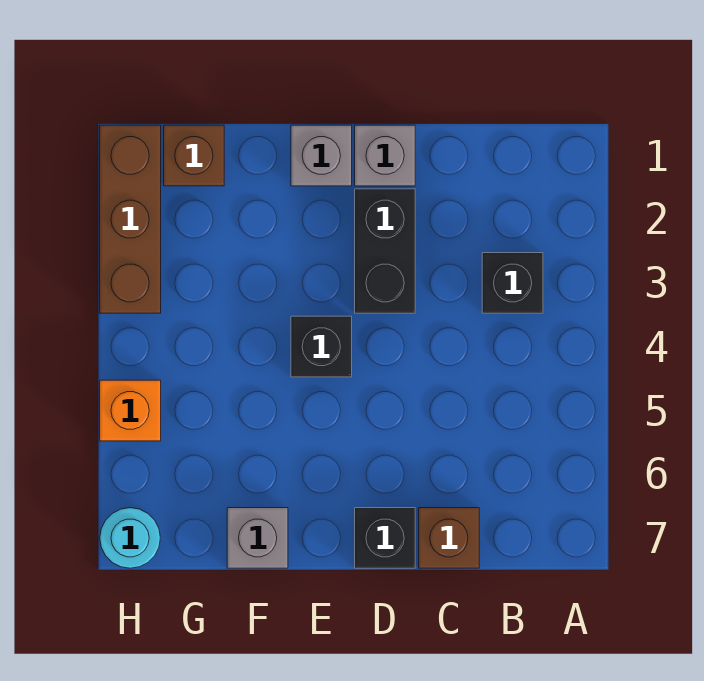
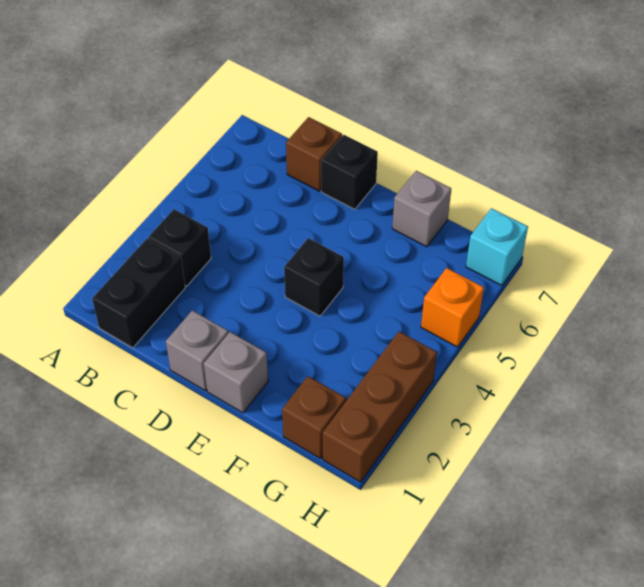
black brick D2:D3 level 1 -> black brick B1:B2 level 1
cyan round brick H7 level 1 -> cyan brick H7 level 1

